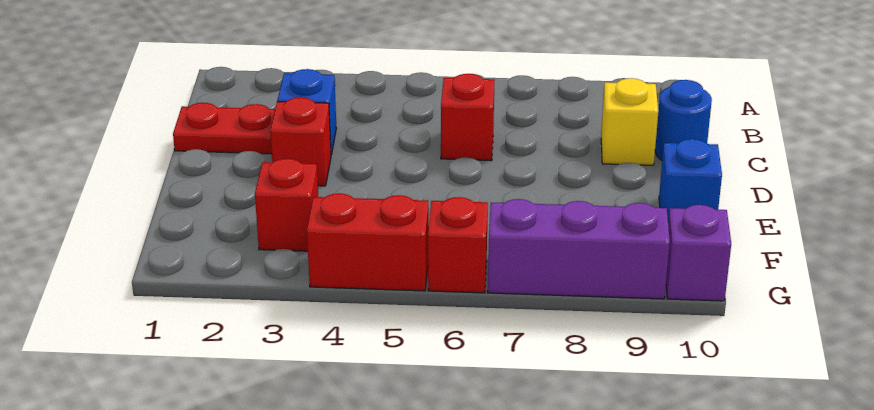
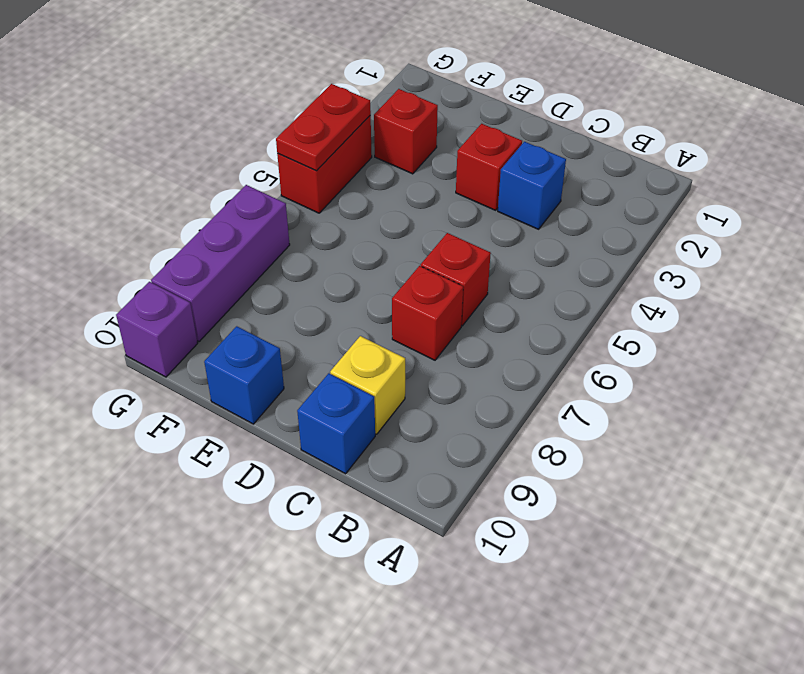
red plate C1:C2 level 1 -> red plate G4:G5 level 2
blue round brick C10 level 1 -> blue brick C10 level 1
red brick G6 level 1 -> red brick C7 level 1

